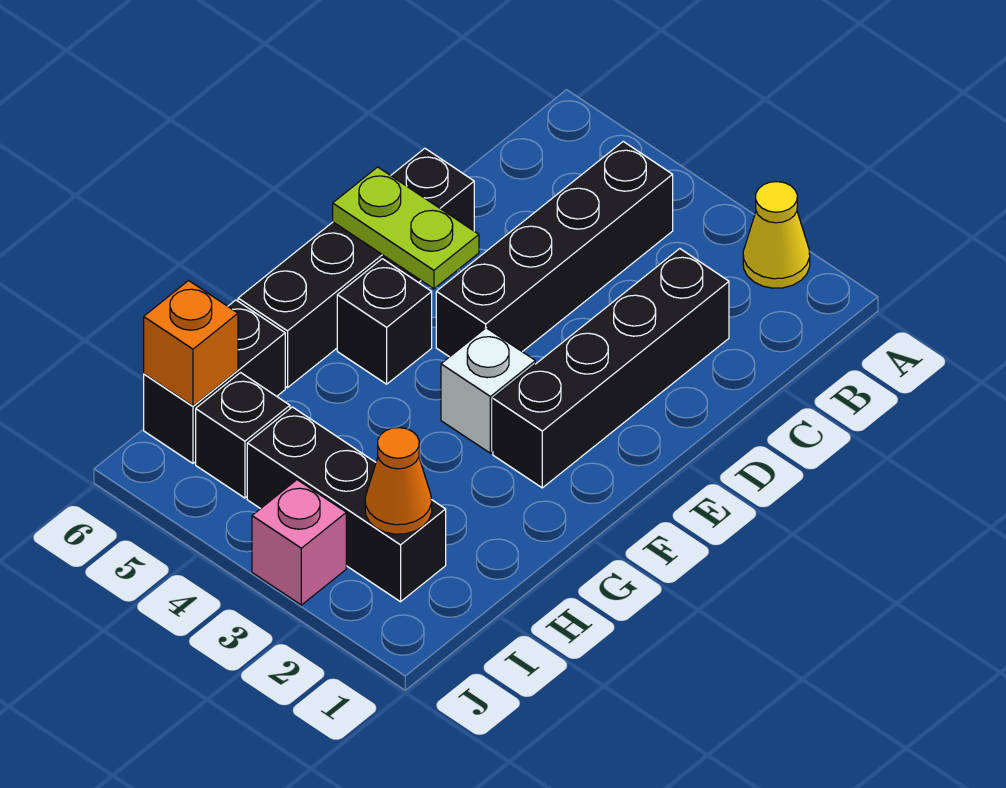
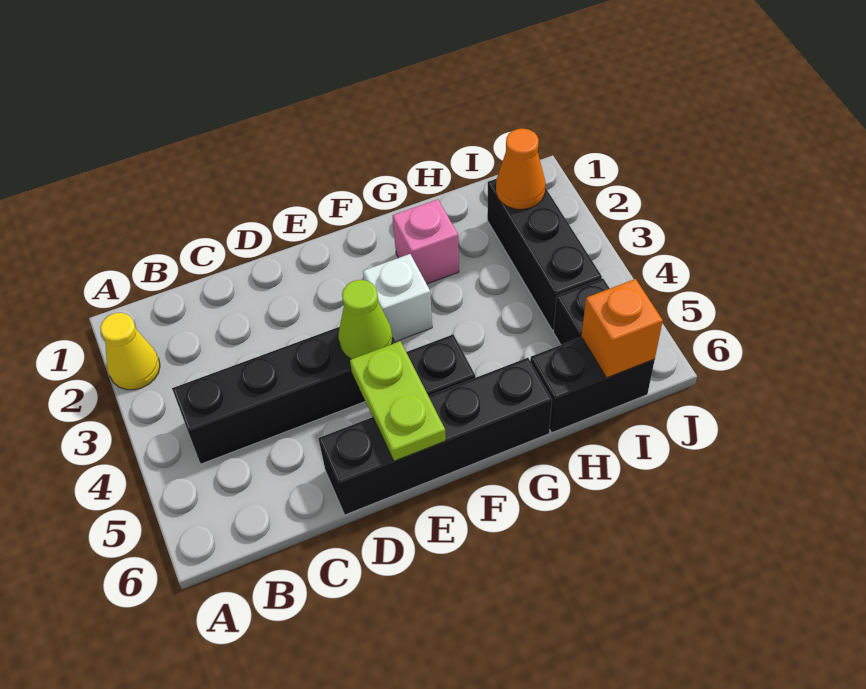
black brick C2:F2 level 1 -> none
none -> lime cone E4 level 2
pink brick J3 level 1 -> pink brick G2 level 1

